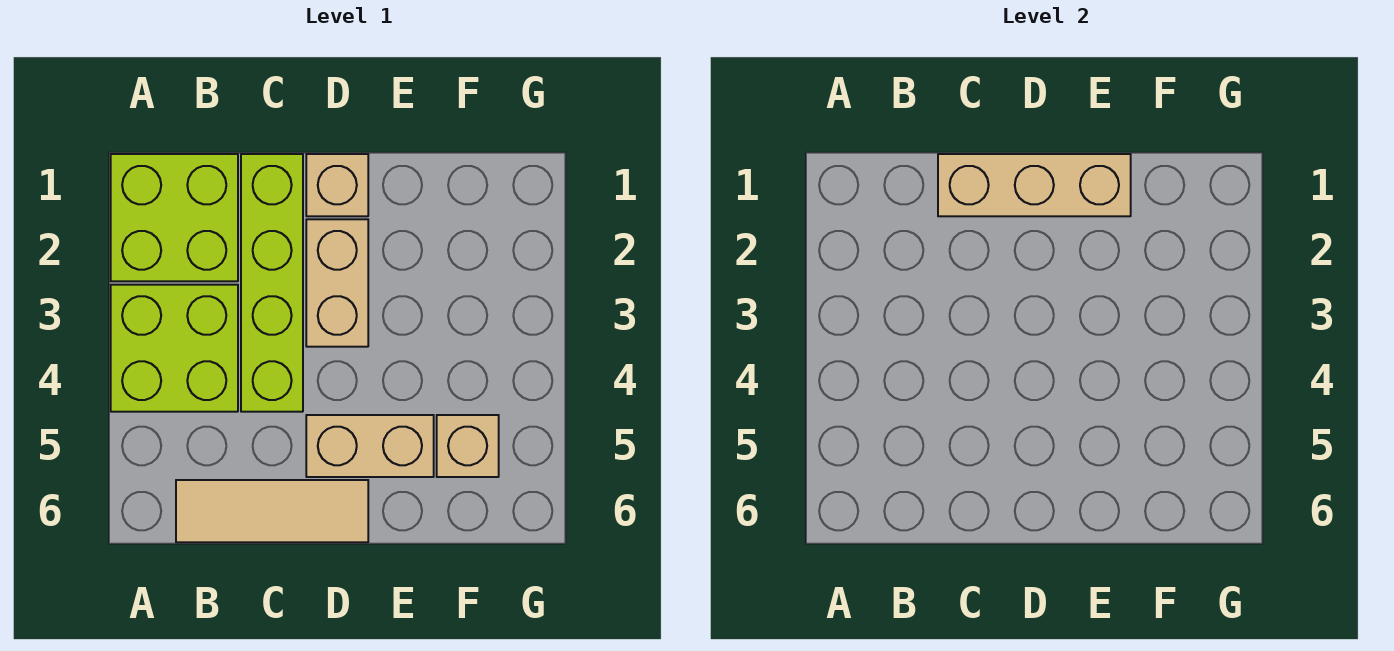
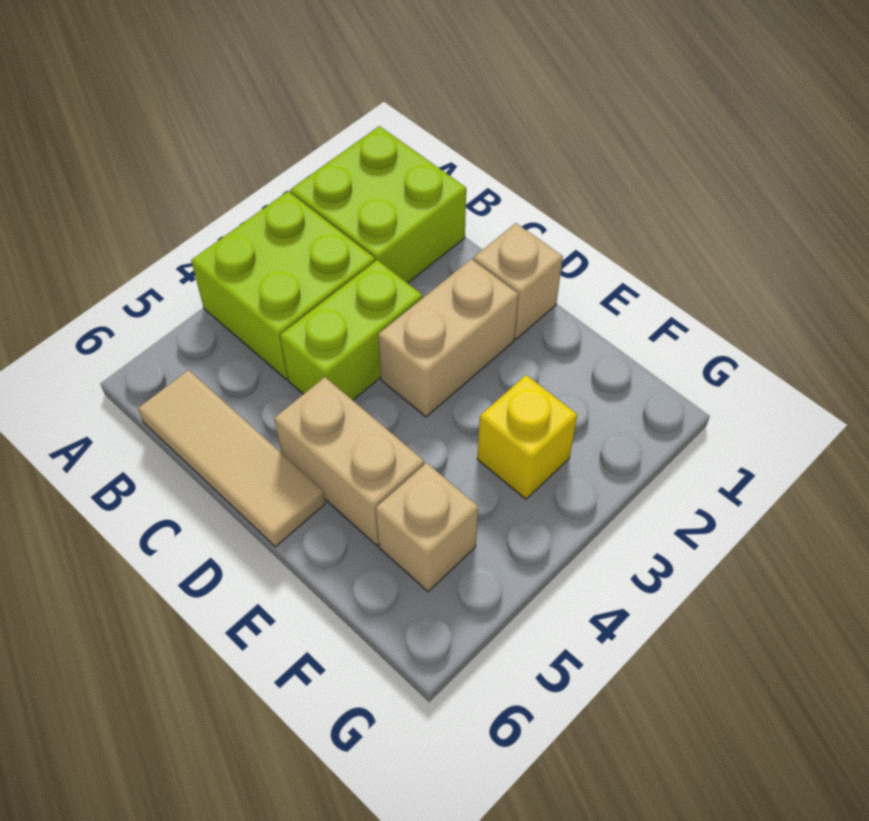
lime brick C1:C4 level 1 -> lime brick C3:C4 level 1
tan brick C1:E1 level 2 -> none
none -> yellow brick F3 level 1

